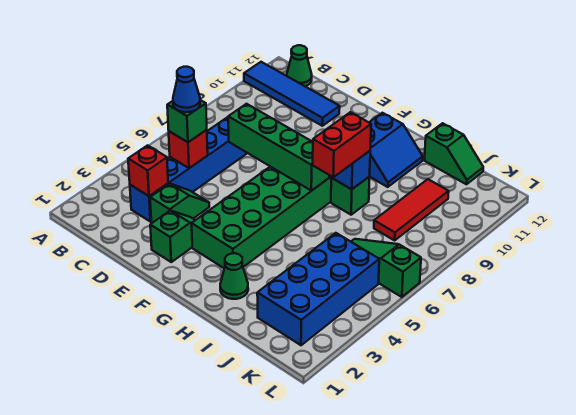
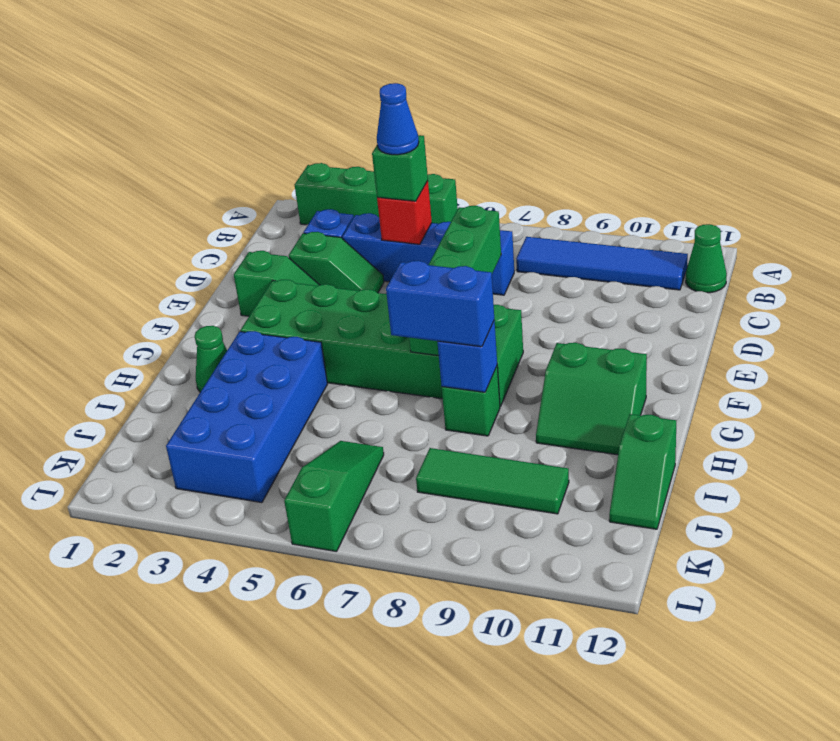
none -> green brick A2:A5 level 1
blue tile A11:D11 level 1 -> blue tile B8:B11 level 1
red brick C3 level 2 -> none
blue slope G10:H11 level 1 top G -> green slope G10:H11 level 1 top G
red brick H7:H8 level 3 -> blue brick H7:H8 level 3
blue brick J2:K5 level 1 -> blue brick H3:K4 level 1
red tile J8:J10 level 1 -> green tile J8:J10 level 1

